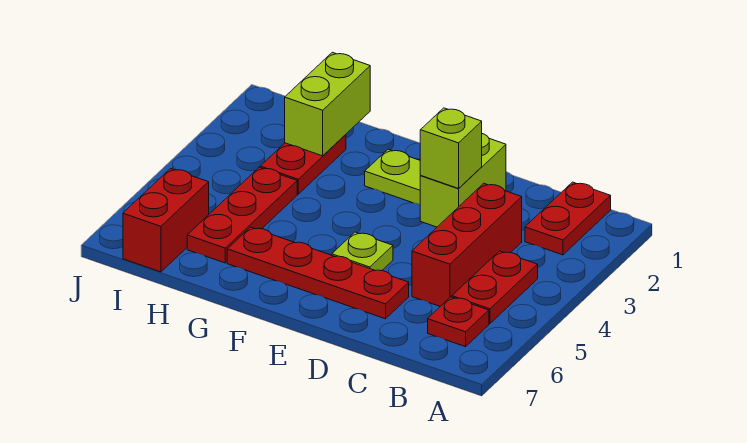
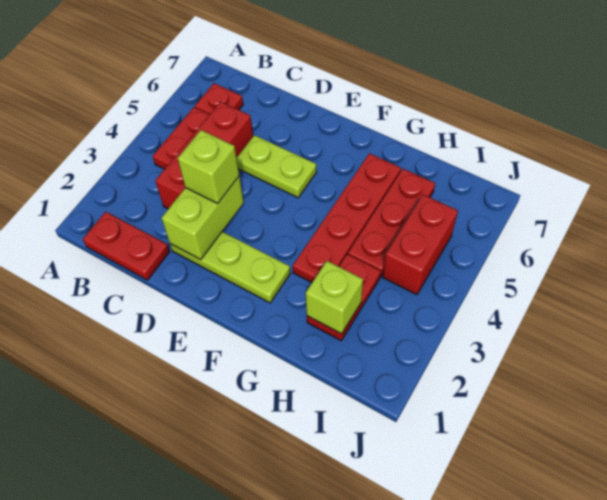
red plate B1:B2 level 1 -> red plate B1:C1 level 1
red plate D6:G6 level 1 -> red plate G3:G6 level 1
lime plate E5 level 1 -> lime plate D5:E5 level 1
lime brick H1:H2 level 2 -> lime brick H2 level 2
red brick I6:I7 level 1 -> red brick I4:I5 level 1

